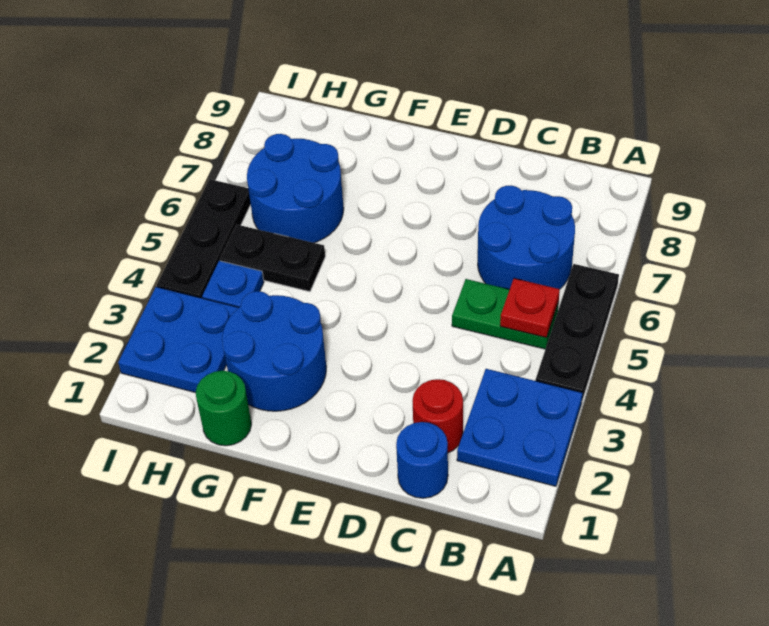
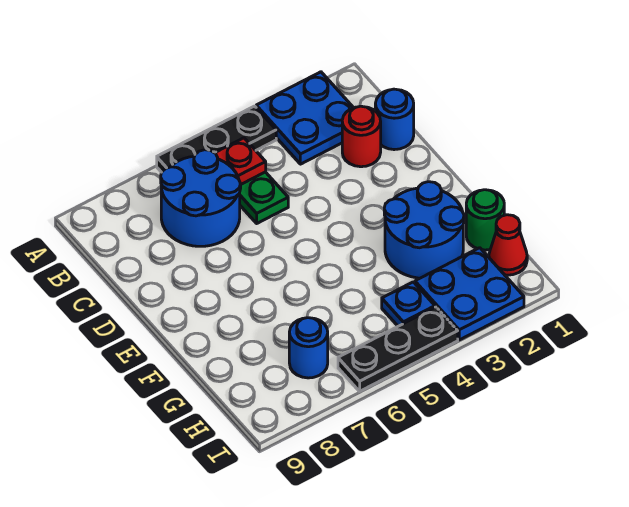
black plate G5:H5 level 1 -> none
blue round brick G6:H7 level 1 -> blue round brick H7 level 1
none -> red cone H1 level 1

